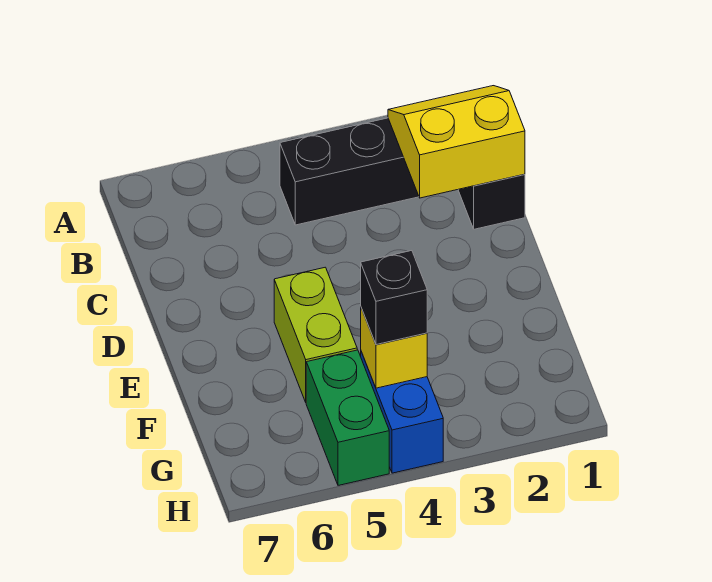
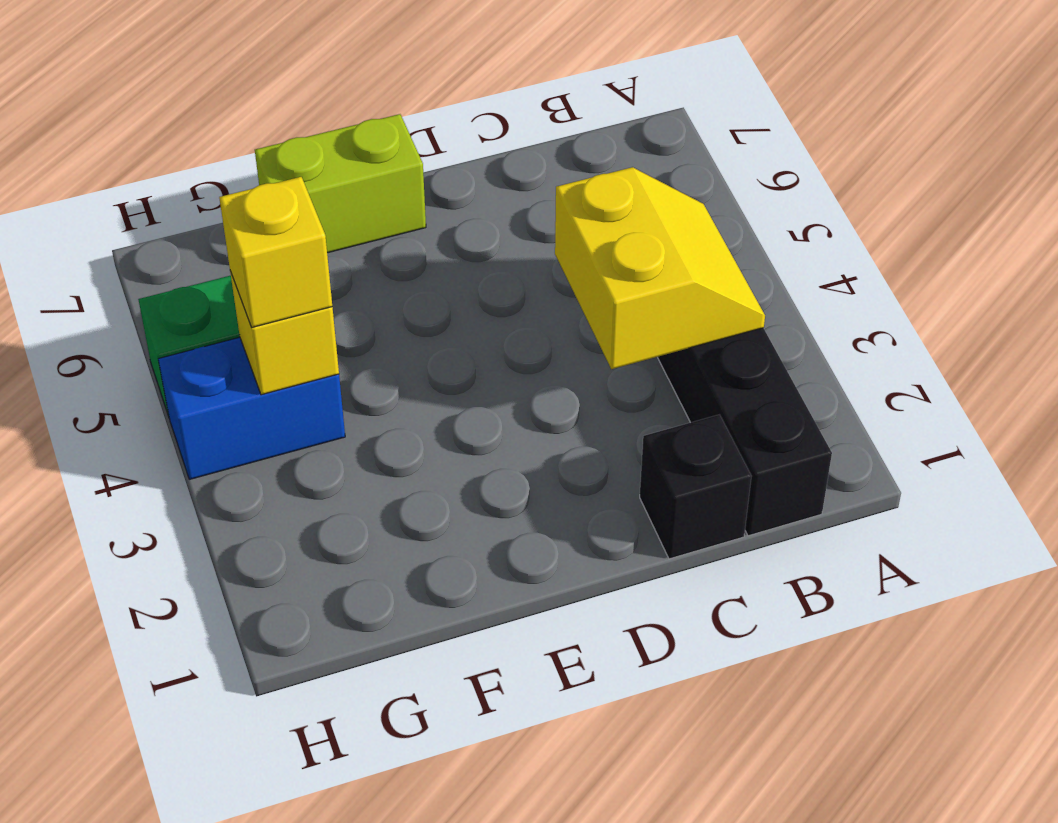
yellow slope B1:C2 level 2 top C -> yellow slope B3:C4 level 2 top C
lime brick E5:F5 level 1 -> lime brick E7:F7 level 1
black brick G4 level 3 -> yellow brick G4 level 3

